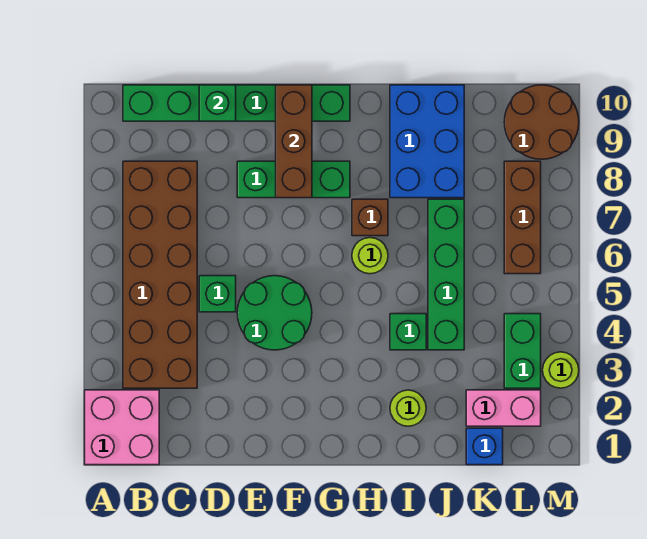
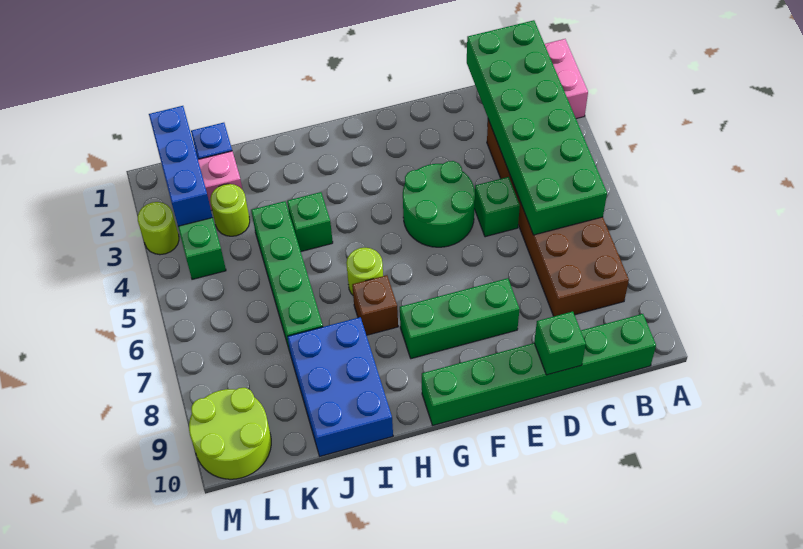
none -> green brick B1:C6 level 2
brown brick F8:F10 level 2 -> none
lime round brick I2 level 1 -> lime round brick K3 level 1
none -> blue brick L1:L3 level 2
brown brick L6:L8 level 1 -> none
brown round brick L9:M10 level 1 -> lime round brick L9:M10 level 1

